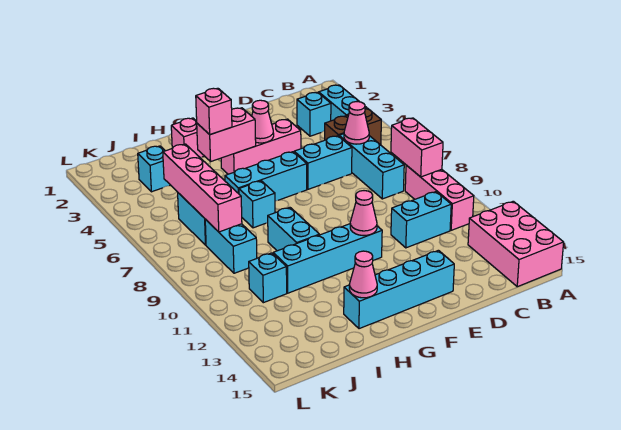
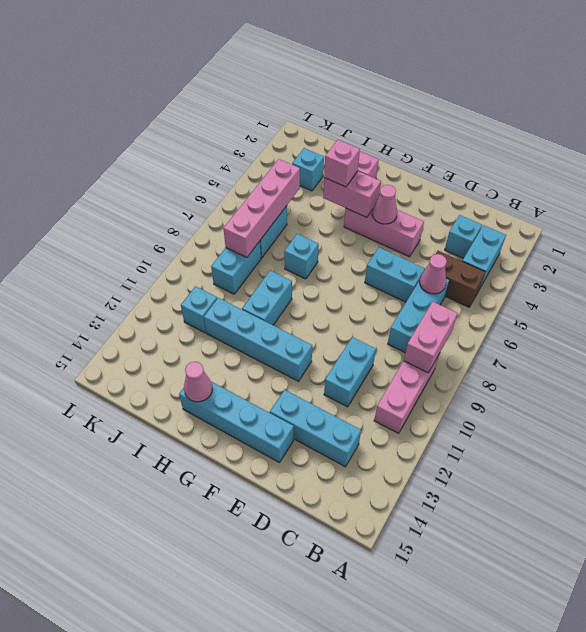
pink brick A13:B15 level 1 -> none
cyan brick C11:D11 level 1 -> cyan brick D10:D11 level 1
cyan brick F6:H6 level 1 -> cyan brick C13:E13 level 1
pink cone F11 level 2 -> none

